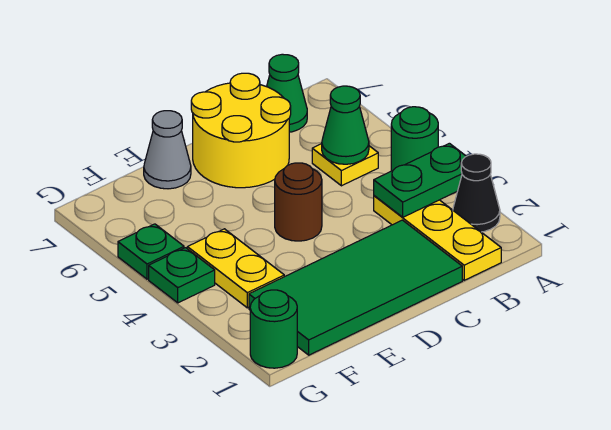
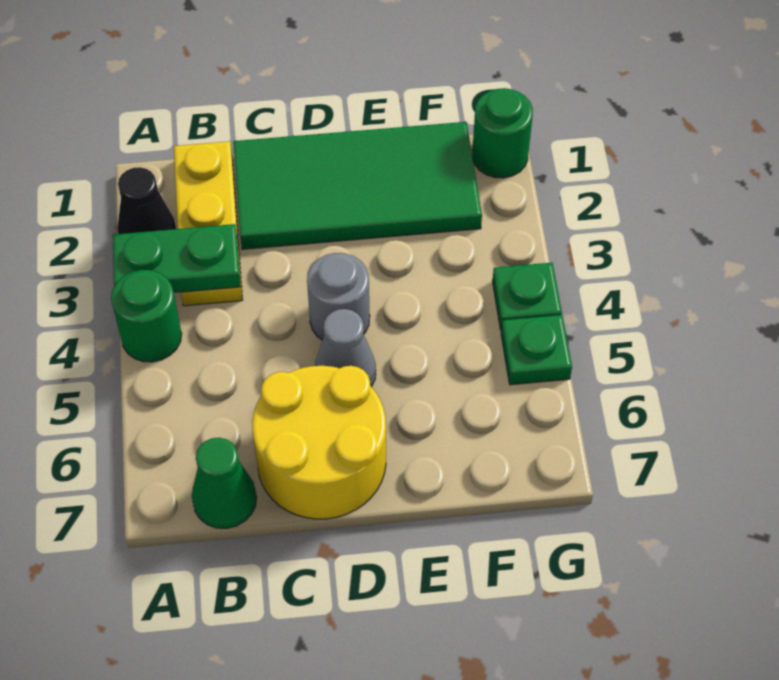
yellow plate B5 level 1 -> none
green cone B5 level 2 -> none
brown round brick D4 level 1 -> grey round brick D4 level 1
grey cone E7 level 1 -> grey cone D5 level 1
yellow plate F3:F4 level 1 -> none

